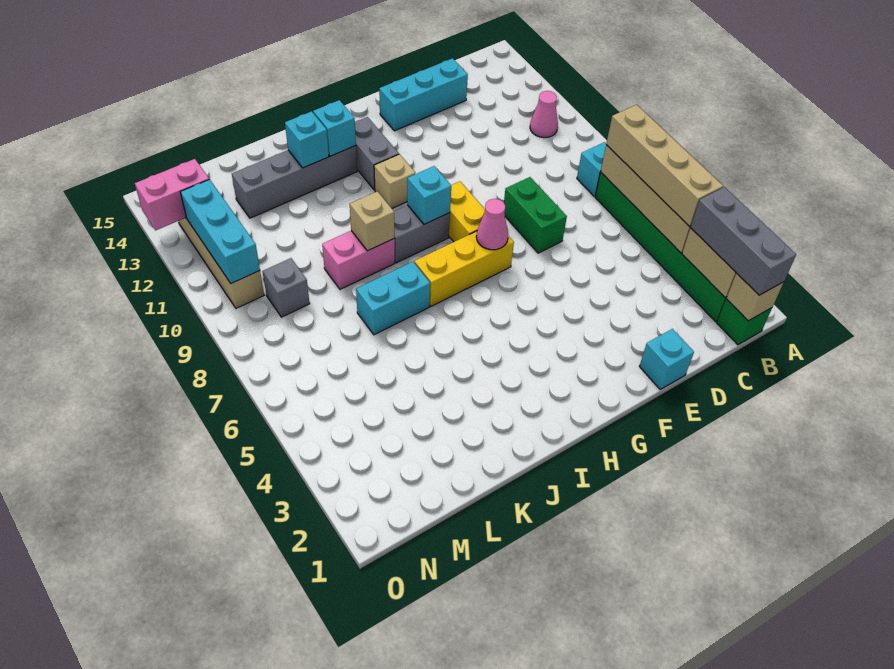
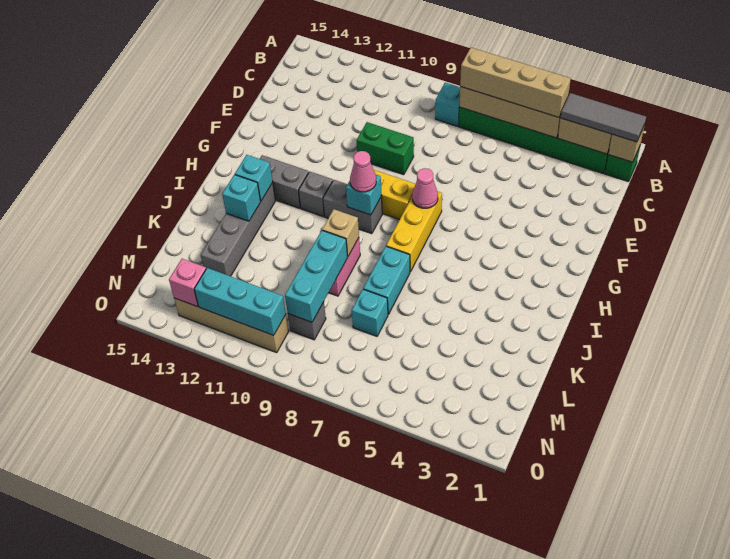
grey brick B1:B3 level 3 -> grey tile B1:B3 level 3
pink cone B11 level 1 -> pink cone H9 level 3
cyan brick D14:F14 level 1 -> cyan brick K9:M9 level 2
cyan brick E1 level 1 -> cyan brick L7 level 1
green brick E7:E8 level 1 -> green brick E9:E10 level 1
grey brick H9:I9 level 1 -> grey brick H9:H10 level 1
tan brick H11 level 1 -> grey brick H11 level 1
pink brick N13:O13 level 2 -> pink brick N13 level 2

